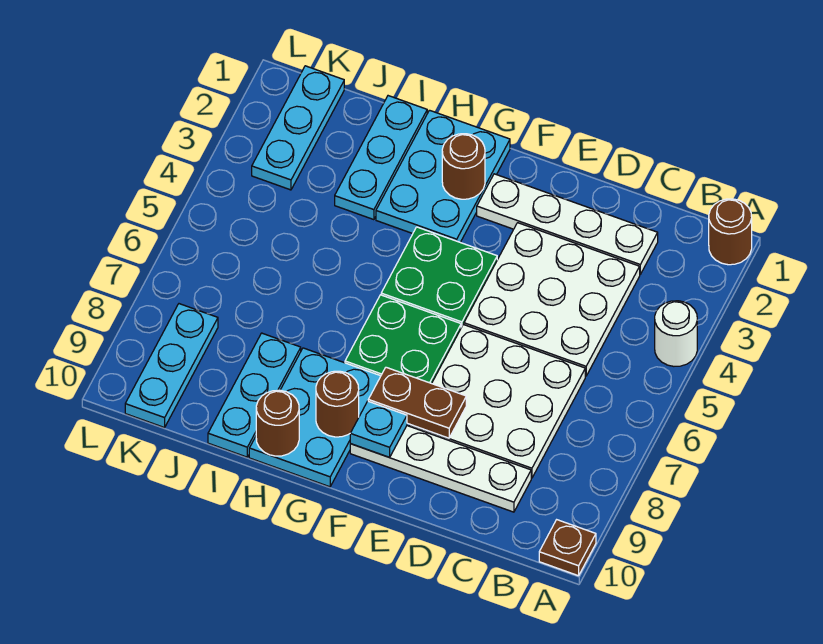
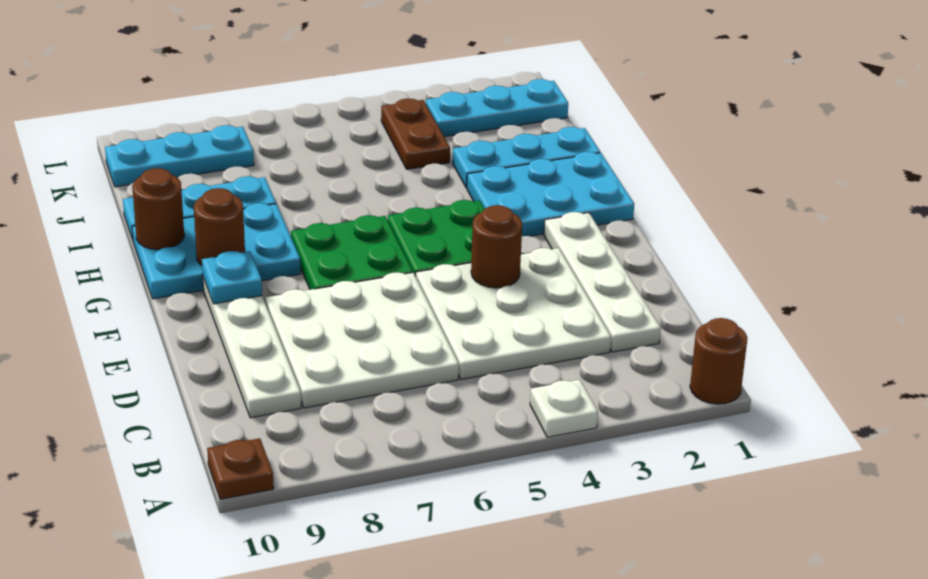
white round brick A4 level 1 -> white plate A4 level 1
brown plate E8:F8 level 2 -> brown plate J4:K4 level 1
brown round brick G2 level 2 -> brown round brick E4 level 2

